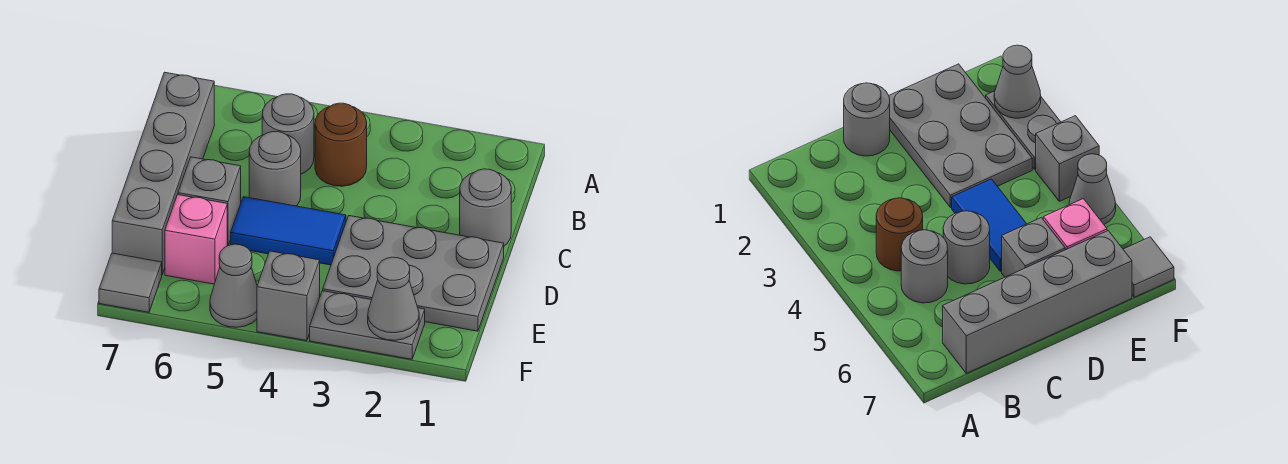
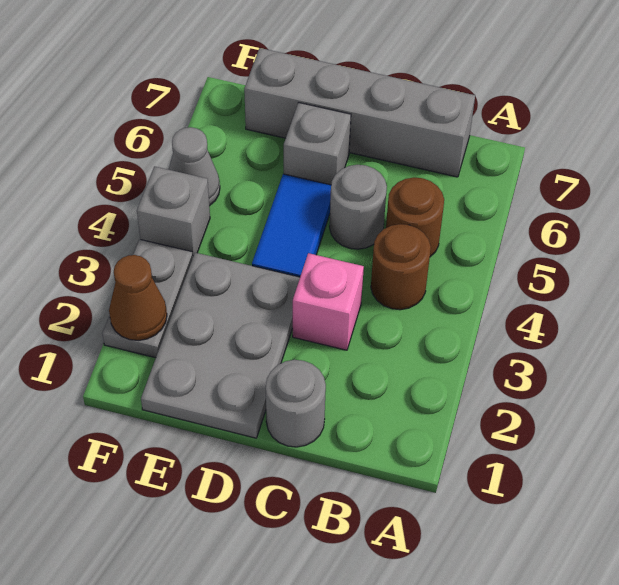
grey round brick B5 level 1 -> brown round brick B5 level 1
pink brick E6 level 1 -> pink brick C3 level 1
grey cone F2 level 2 -> brown cone F2 level 2
grey tile F7 level 1 -> none

